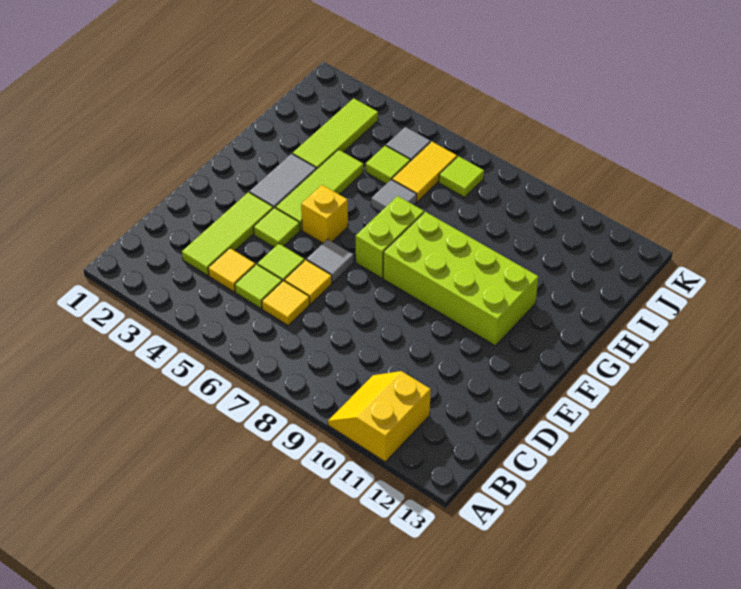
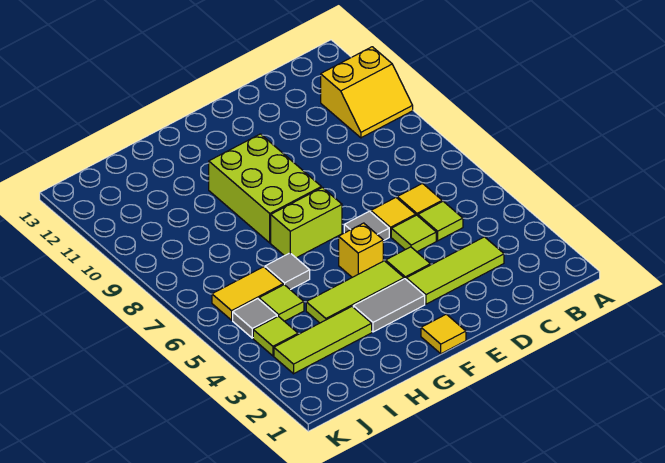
yellow tile C4 level 1 -> yellow tile F1 level 1
lime brick F8:G11 level 1 -> lime brick F8:G10 level 1
lime tile J7 level 1 -> lime tile J4 level 1

